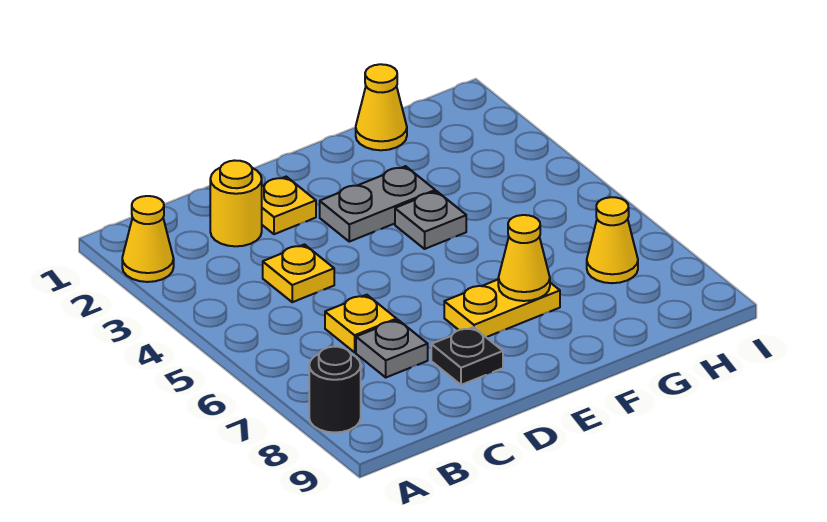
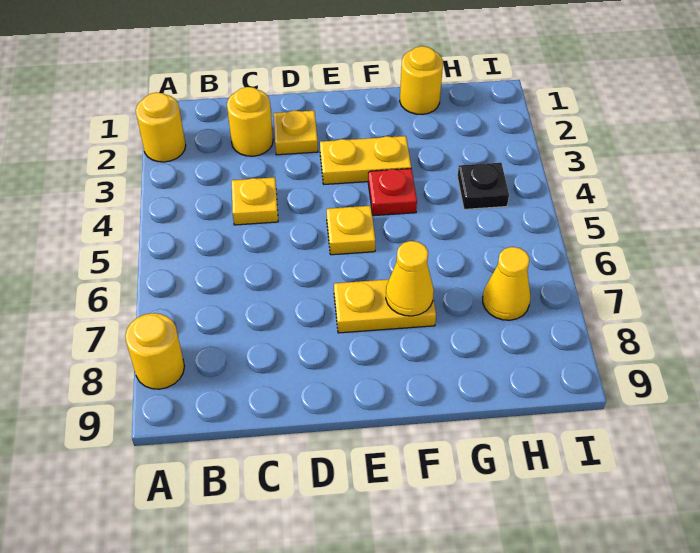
yellow cone A2 level 1 -> yellow round brick A2 level 1
black round brick A8 level 1 -> yellow round brick A8 level 1
yellow plate C6 level 1 -> yellow plate E5 level 1
grey plate C7 level 1 -> none
black plate D8 level 1 -> black plate H4 level 1
grey plate E3:F3 level 1 -> yellow plate E3:F3 level 1
grey plate F4 level 1 -> red plate F4 level 1
yellow cone G1 level 1 -> yellow round brick G1 level 1

